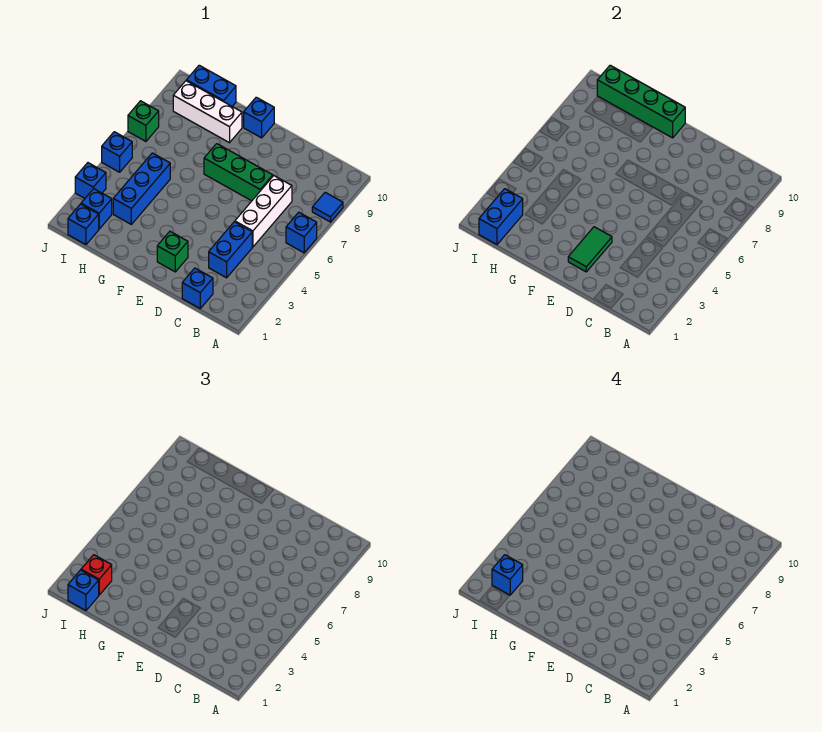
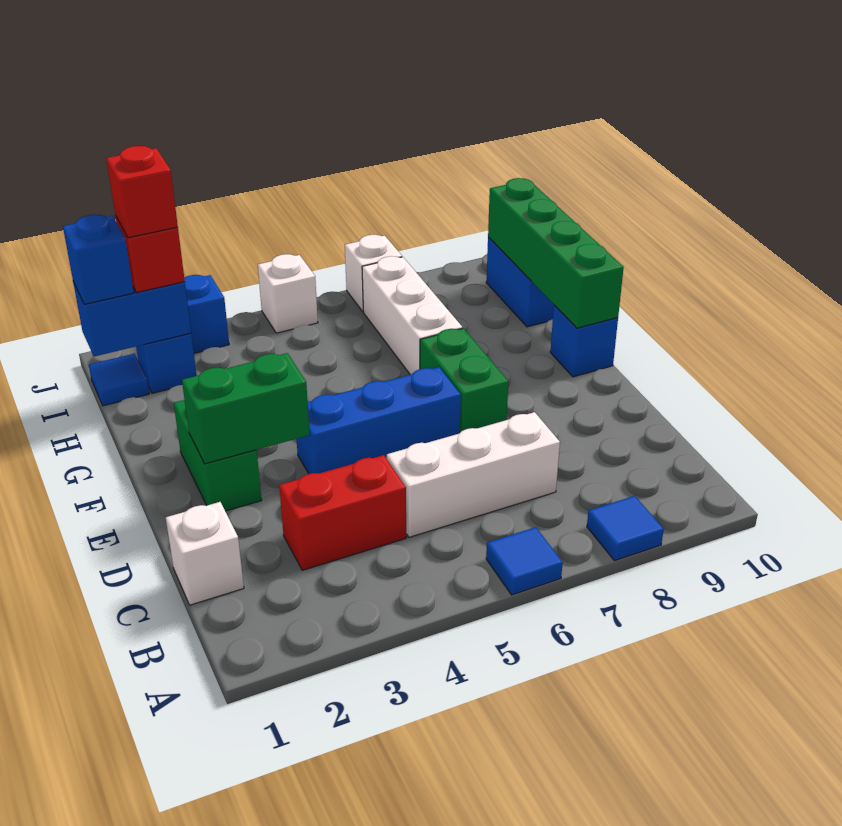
blue brick A6 level 1 -> blue tile A6 level 1
blue brick C1 level 1 -> white brick C1 level 1
blue brick C3:C4 level 1 -> red brick C3:C4 level 1
green brick D7:F7 level 1 -> green brick E7:F7 level 1
green brick E2 level 1 -> green brick E2:F2 level 1
green tile E2:E3 level 2 -> green brick E2:E3 level 2
white brick G9:I9 level 1 -> white brick G7:I7 level 1
blue brick H3:H5 level 1 -> blue brick E4:E6 level 1
blue brick I1 level 1 -> blue tile I1 level 1
blue brick I2 level 4 -> red brick I2 level 4
blue brick J5 level 1 -> white brick J5 level 1
green brick J7 level 1 -> white brick J7 level 1

